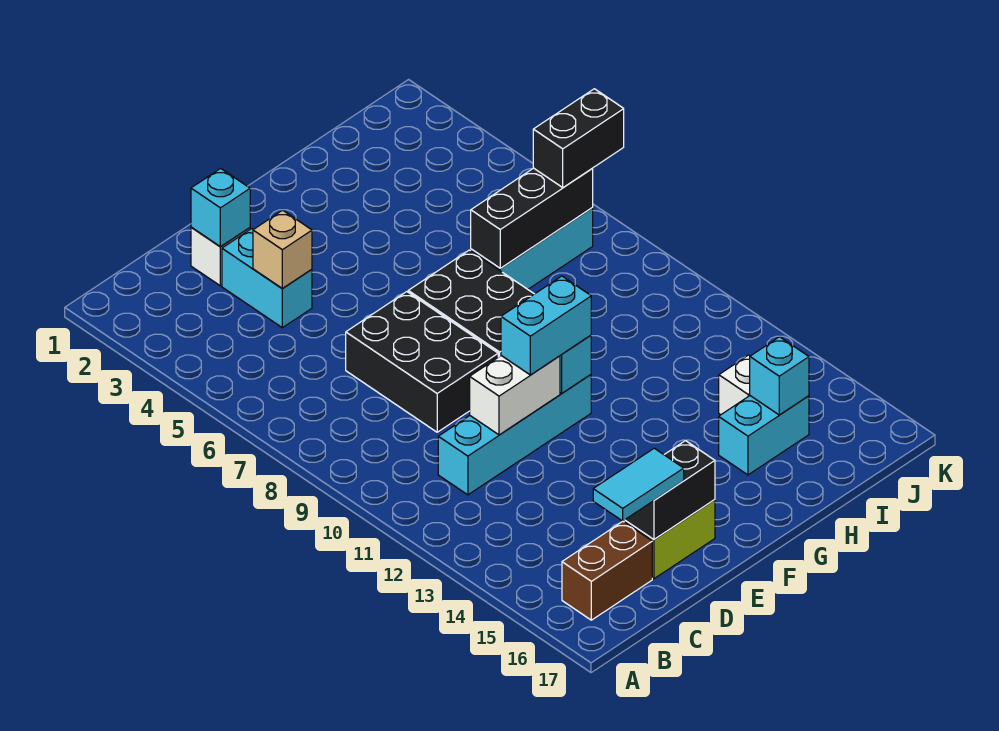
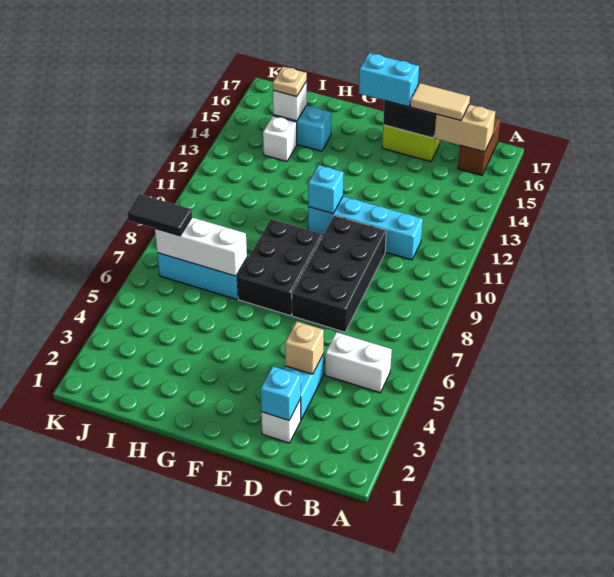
brown brick B16:C16 level 1 -> brown brick B16:B17 level 1
none -> tan brick B16:C16 level 2
cyan tile C16:D16 level 3 -> tan tile C16:D16 level 3
black brick D7:E9 level 1 -> black brick D7:E10 level 1
white brick D11:E11 level 2 -> white brick B5:C5 level 1
cyan brick E11:F11 level 3 -> cyan brick E16:F16 level 3
black brick H7:J7 level 2 -> white brick H7:J7 level 2
cyan brick I15 level 2 -> white brick I15 level 2
none -> tan plate I15 level 3
black brick J7:K7 level 3 -> black tile J7:K7 level 3

